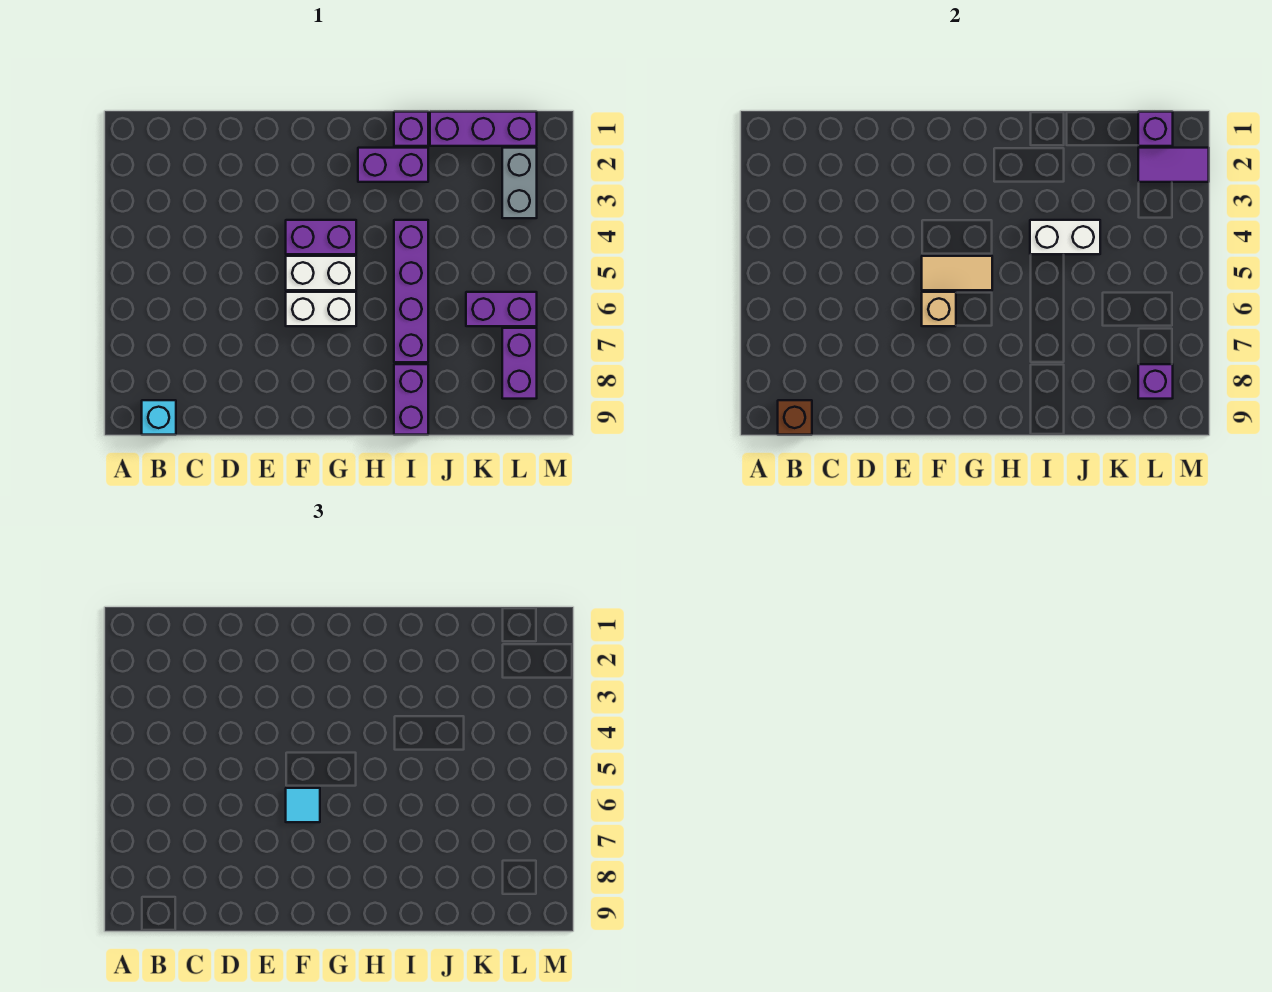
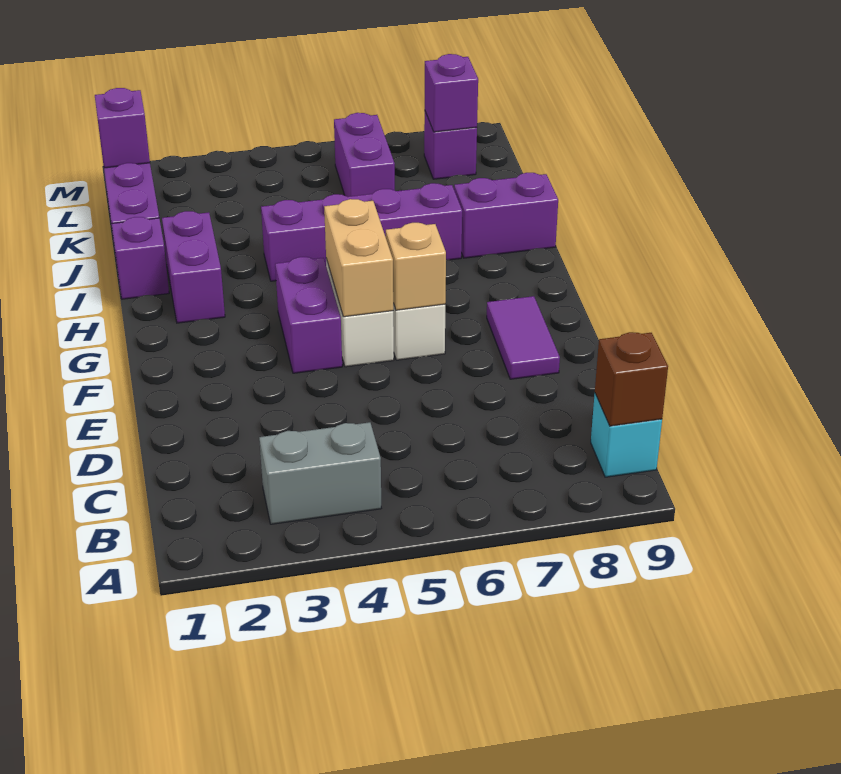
tan tile F5:G5 level 2 -> tan brick F5:G5 level 2
cyan tile F6 level 3 -> none
white brick I4:J4 level 2 -> none
grey brick L2:L3 level 1 -> grey brick B3:B4 level 1
purple tile L2:M2 level 2 -> purple tile E8:F8 level 1
purple brick L7:L8 level 1 -> purple brick L8 level 1

